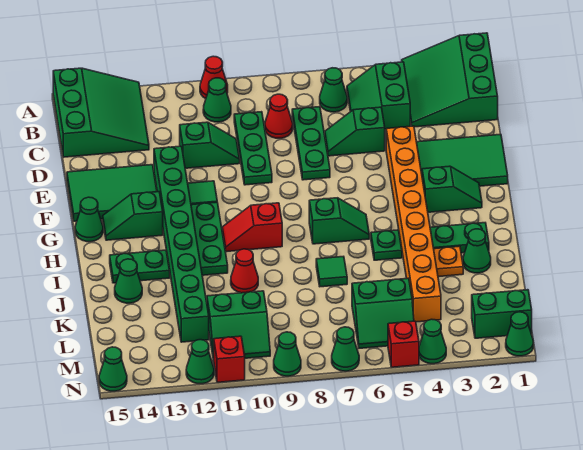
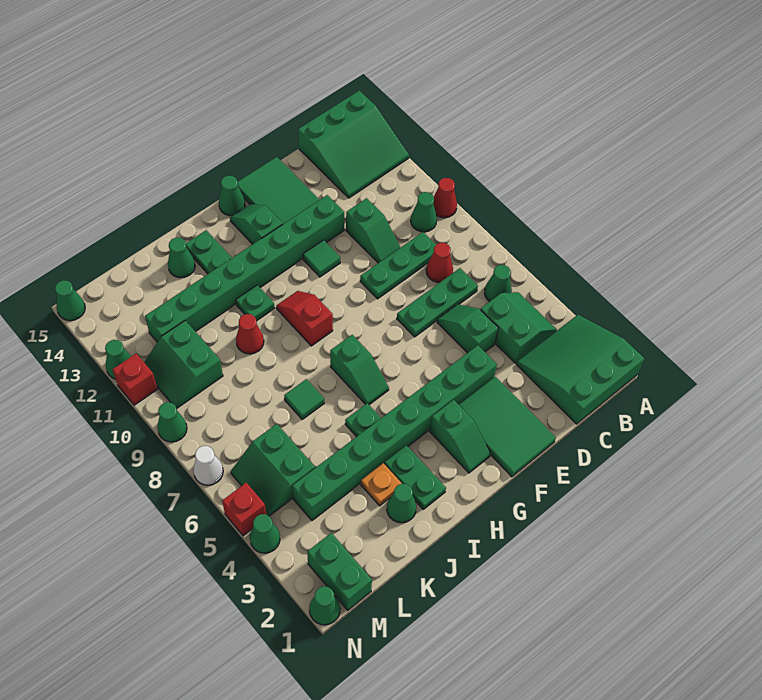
green slope B4:C5 level 1 top 4 -> green slope B4:C5 level 1 top C
orange brick E4:L4 level 1 -> green brick E4:L4 level 1
green plate G11:I11 level 1 -> green plate I11 level 1
green cone N7 level 1 -> white cone N7 level 1

